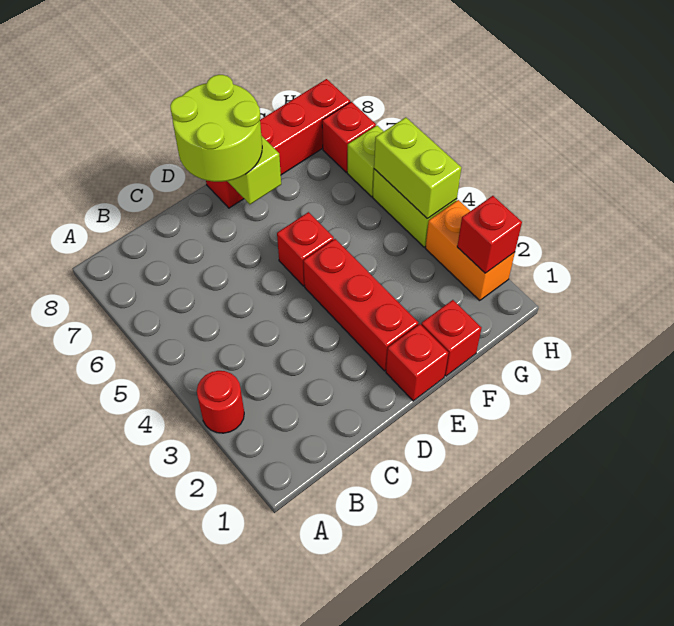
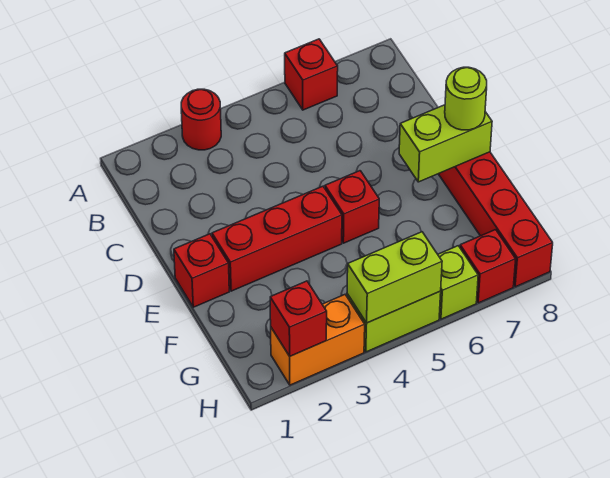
lime round brick D7:E8 level 3 -> lime round brick E8 level 3
red brick F1 level 1 -> red brick A6 level 1

